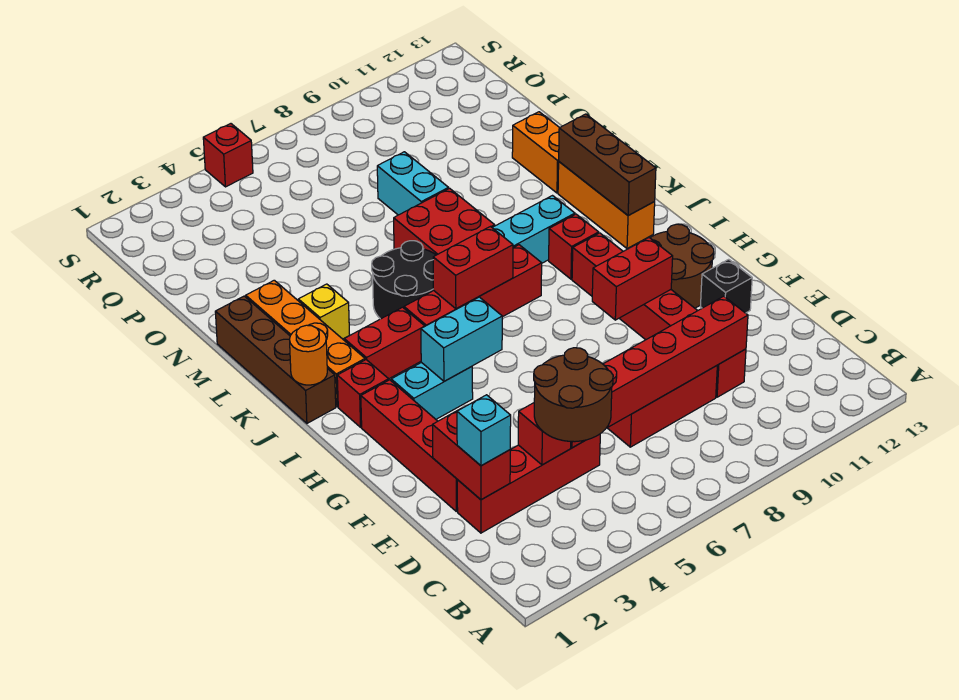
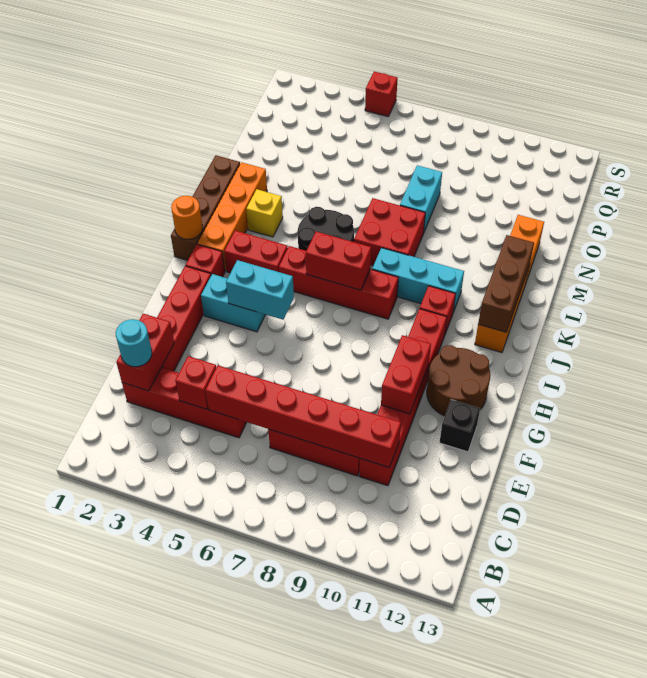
brown round brick C4:D5 level 3 -> none
cyan brick D2 level 3 -> cyan round brick D2 level 3
red brick G9:G10 level 2 -> red brick F10:G10 level 2

